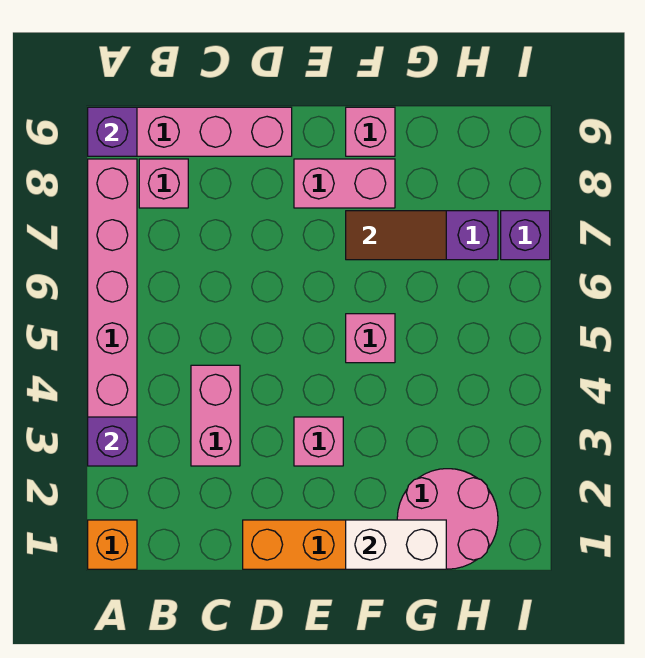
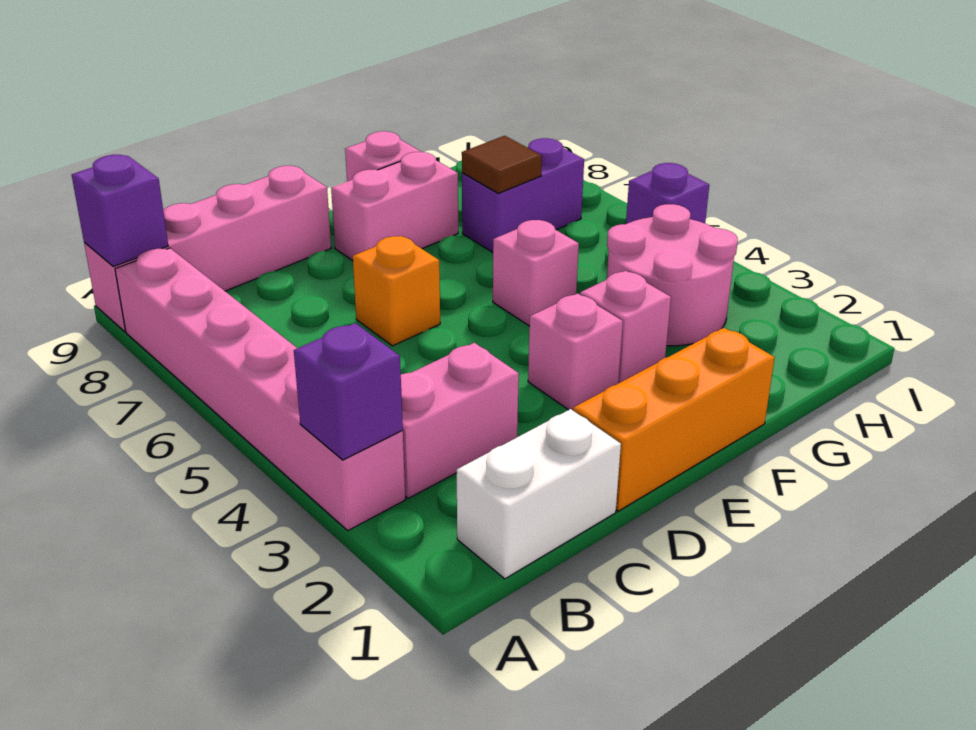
orange brick A1 level 1 -> orange brick D6 level 1
pink brick B8 level 1 -> pink brick F3 level 1
pink brick C3:C4 level 1 -> pink brick B3:C3 level 1
white brick F1:G1 level 2 -> white brick B1:C1 level 1
brown tile F7:G7 level 2 -> brown tile G7 level 2
pink round brick G1:H2 level 1 -> pink round brick G3:H4 level 1
purple brick I7 level 1 -> purple brick I5 level 1

